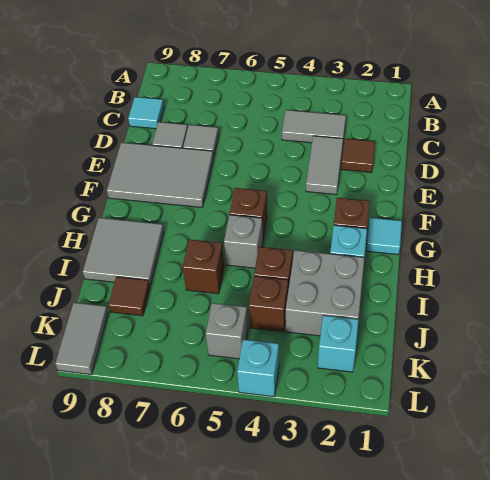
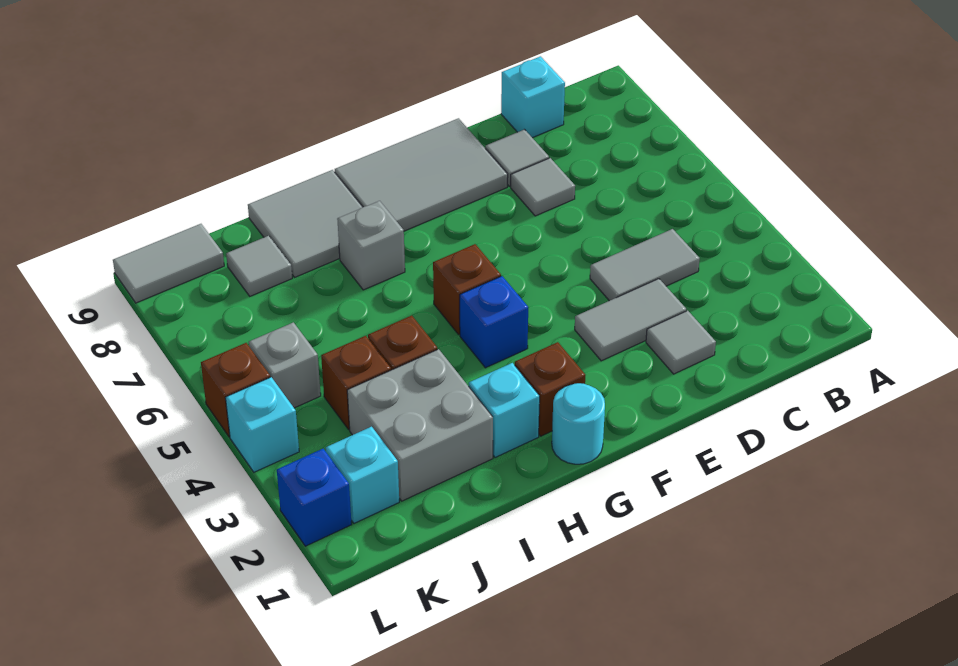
grey tile C3:C4 level 1 -> grey tile C4:D4 level 1
cyan tile C9 level 1 -> cyan brick C9 level 1
brown tile D2 level 1 -> grey tile D2 level 1
grey tile E7:F9 level 1 -> grey tile E8:G9 level 1
cyan tile G1 level 1 -> cyan round brick G1 level 1
none -> blue brick G4 level 1
grey brick H5 level 1 -> grey brick H7 level 1
brown brick I6 level 1 -> brown brick L5 level 1
brown tile J8 level 1 -> grey tile J8 level 1
none -> blue brick L2 level 1

